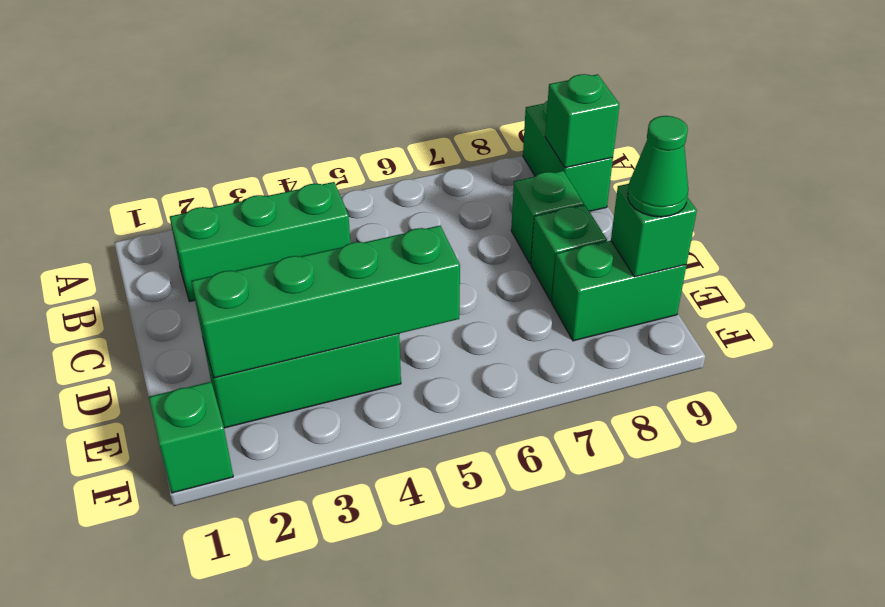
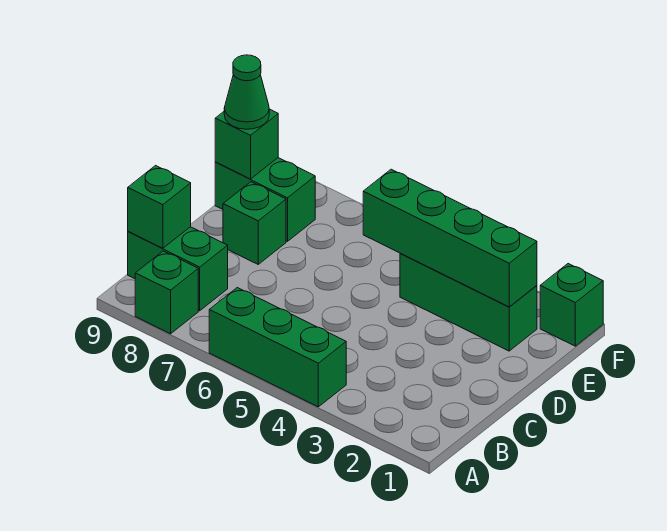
green brick A9:B9 level 1 -> green brick B8:B9 level 1
green brick B2:B4 level 1 -> green brick A4:A6 level 1
green brick C8 level 1 -> green brick A8 level 1

